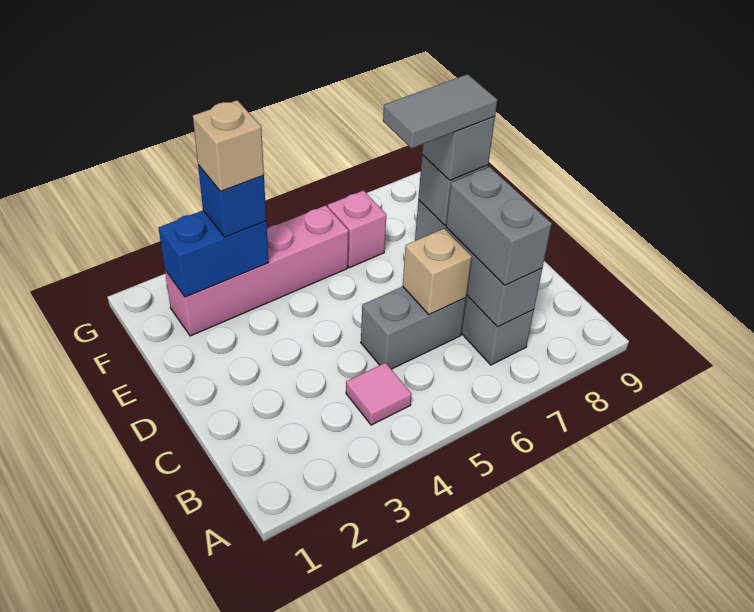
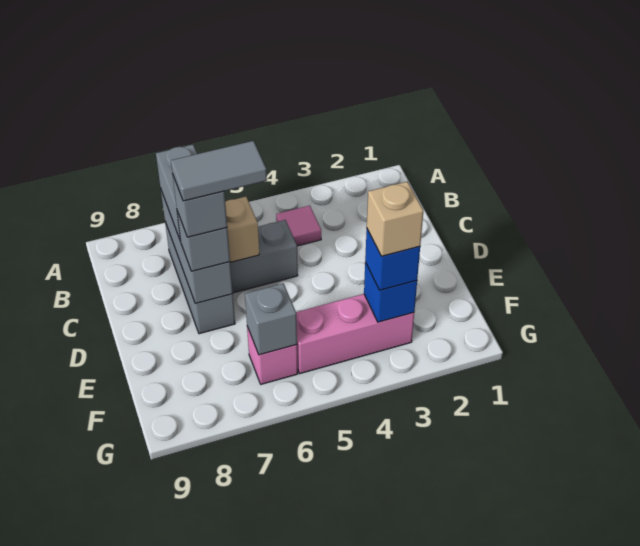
pink brick F2:F5 level 1 -> pink brick F3:F5 level 1
blue brick F2:F3 level 2 -> blue brick F3 level 2
none -> grey brick F6 level 2

